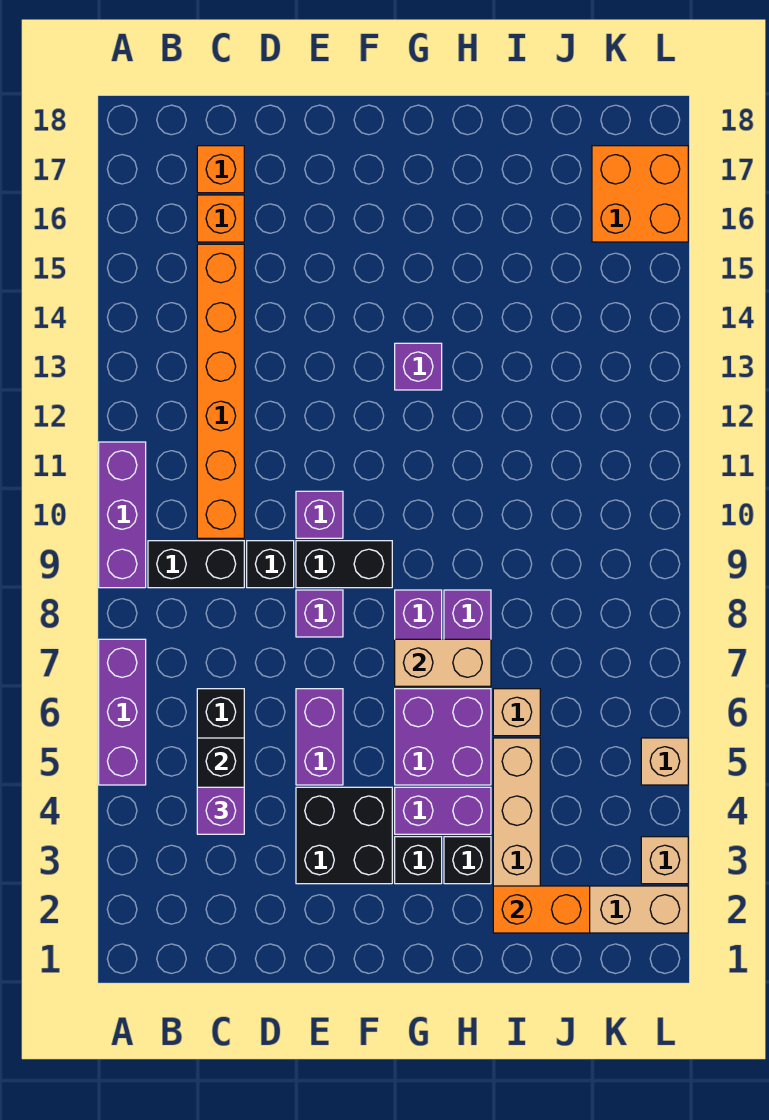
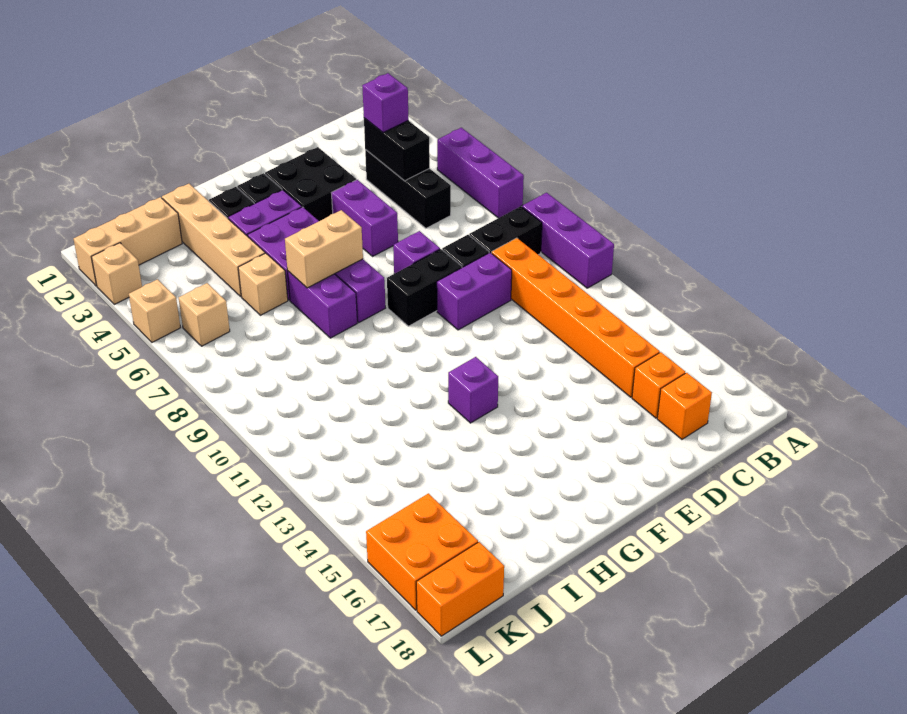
purple brick E10 level 1 -> purple brick D10:E10 level 1
orange brick I2:J2 level 2 -> orange brick K18:L18 level 1
none -> tan brick K6 level 1

